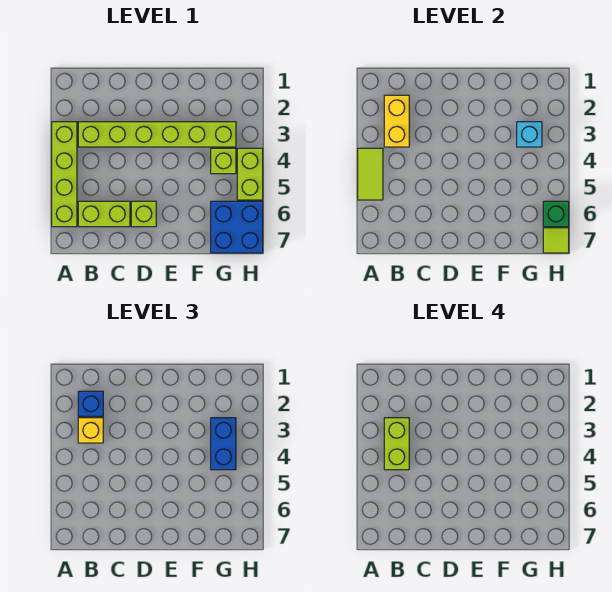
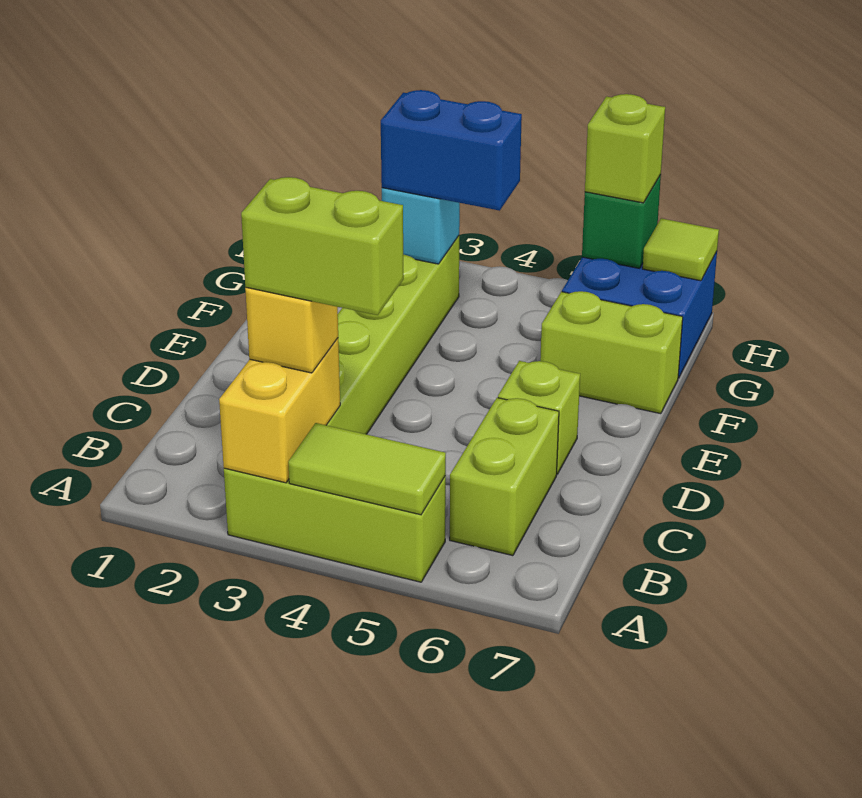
lime brick A3:A6 level 1 -> lime brick A3:A5 level 1
yellow brick B2:B3 level 2 -> yellow brick A3:B3 level 2
blue brick B2 level 3 -> none
lime brick G4 level 1 -> lime brick H6 level 3
lime brick H4:H5 level 1 -> lime brick F6:F7 level 1

